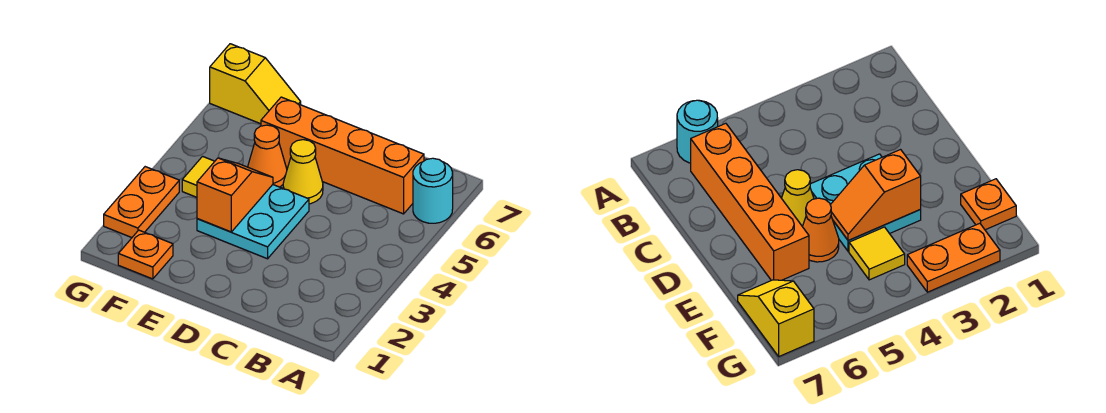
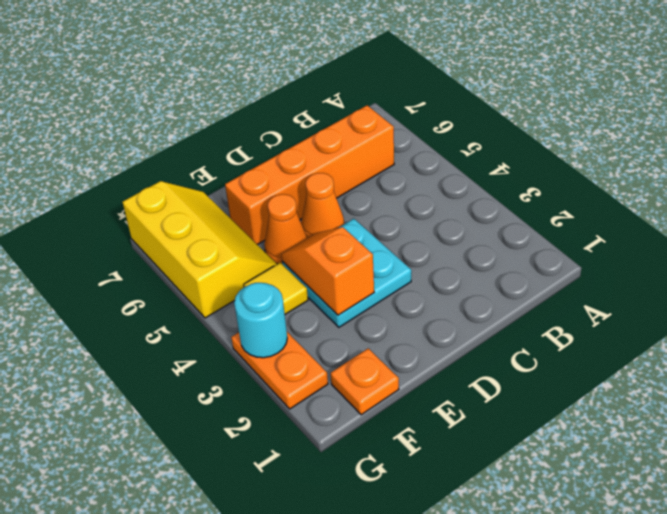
cyan round brick A6 level 1 -> cyan round brick G3 level 2
yellow cone D5 level 1 -> orange cone D5 level 1
yellow slope F7:G7 level 1 top G -> yellow slope F5:G7 level 1 top G

